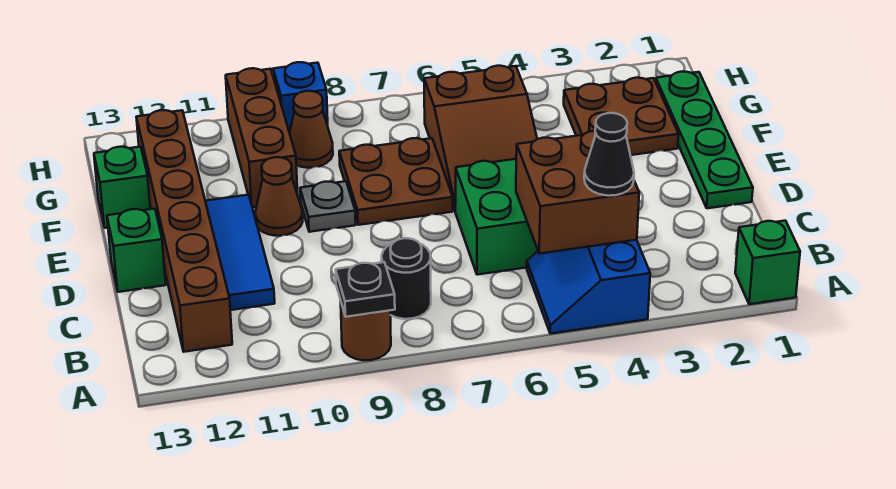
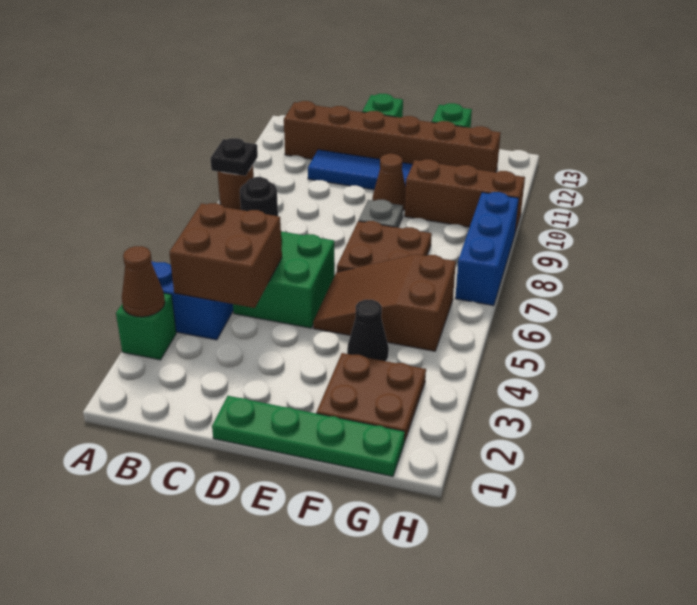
green brick A1 level 1 -> green brick A3 level 1
black cone B4 level 3 -> black cone F4 level 1
brown cone G9 level 1 -> brown cone A3 level 2
blue brick H9 level 1 -> blue brick H7:H9 level 1

